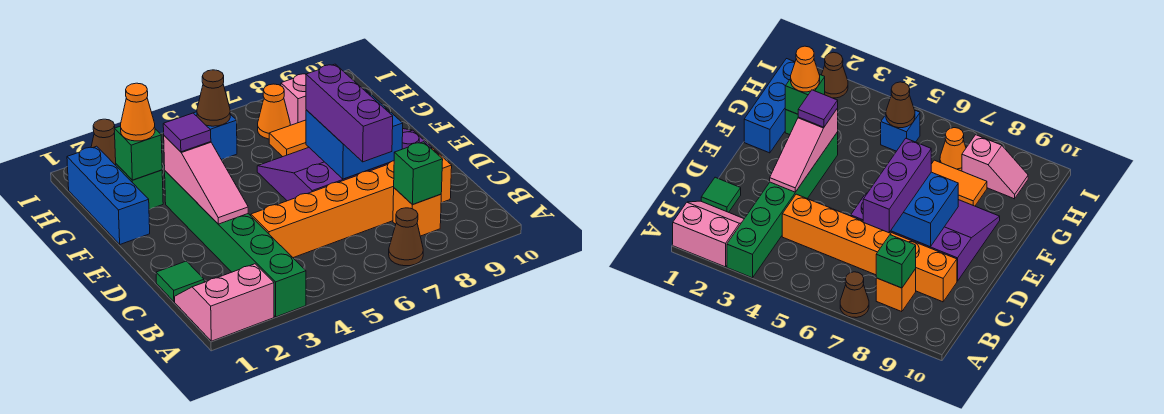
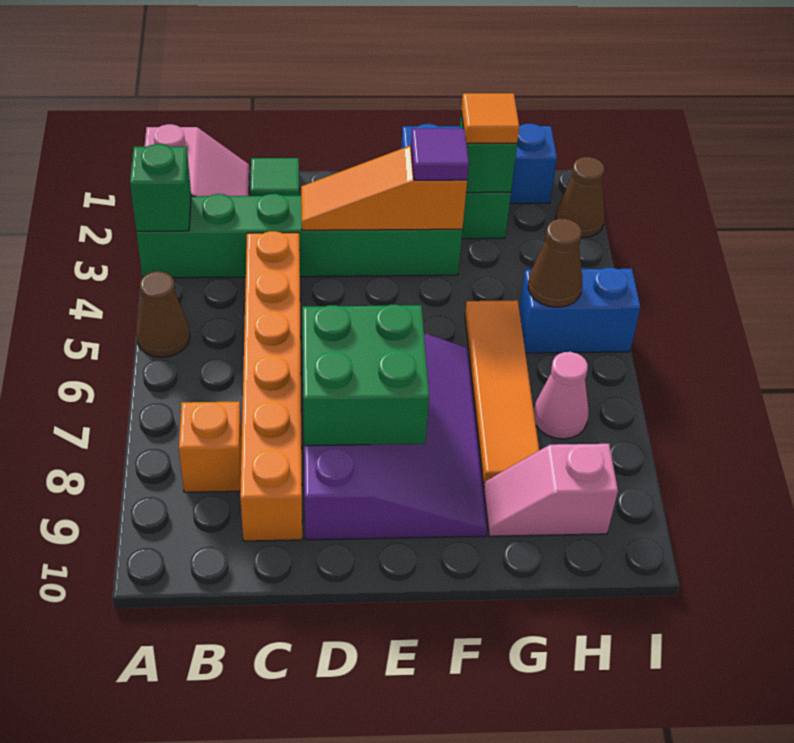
brown cone A7 level 1 -> brown cone A5 level 1
green brick B8 level 2 -> green brick A3 level 2
purple brick C7:E7 level 3 -> none
pink slope D3:F3 level 2 top F -> orange slope D3:F3 level 2 top F
blue brick D7:E8 level 2 -> green brick D7:E8 level 2
orange cone G2 level 3 -> orange tile G2 level 3
orange tile G7:G8 level 1 -> orange tile G5:G8 level 1
blue brick H5 level 1 -> blue brick H5:I5 level 1
orange cone H7 level 1 -> pink cone H7 level 1
pink slope H8:H9 level 1 top 8 -> pink slope G9:H9 level 1 top H

